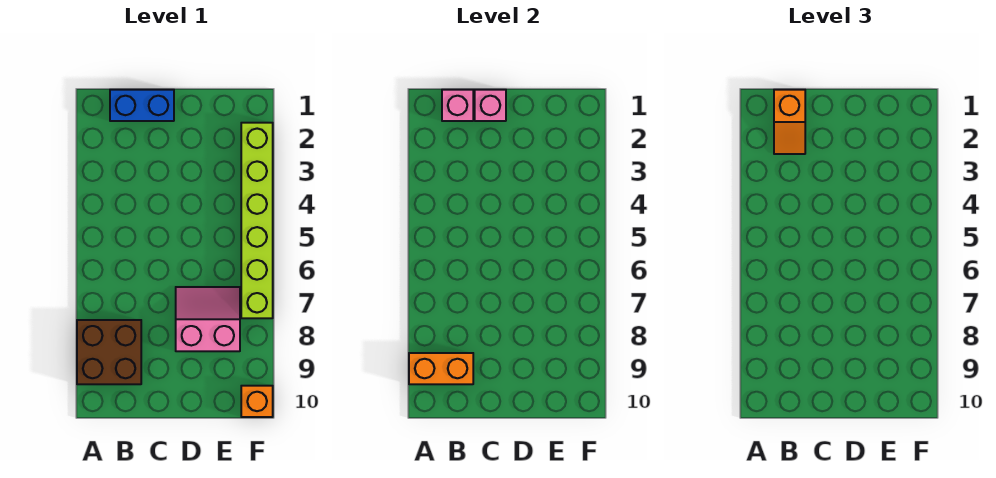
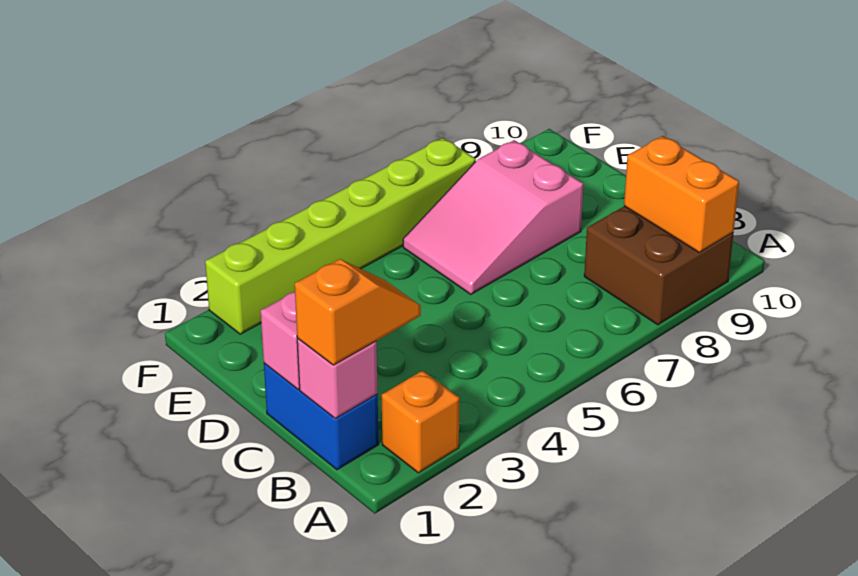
pink slope D7:E8 level 1 top 8 -> pink slope D6:E8 level 1 top 8
orange brick F10 level 1 -> orange brick A2 level 1

